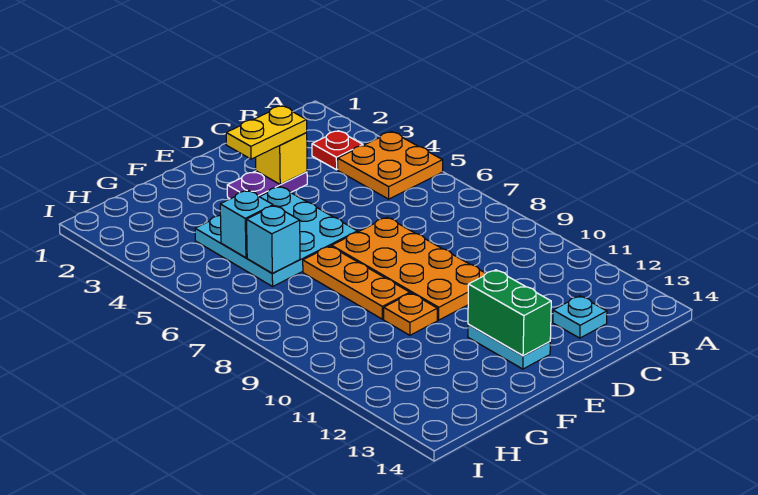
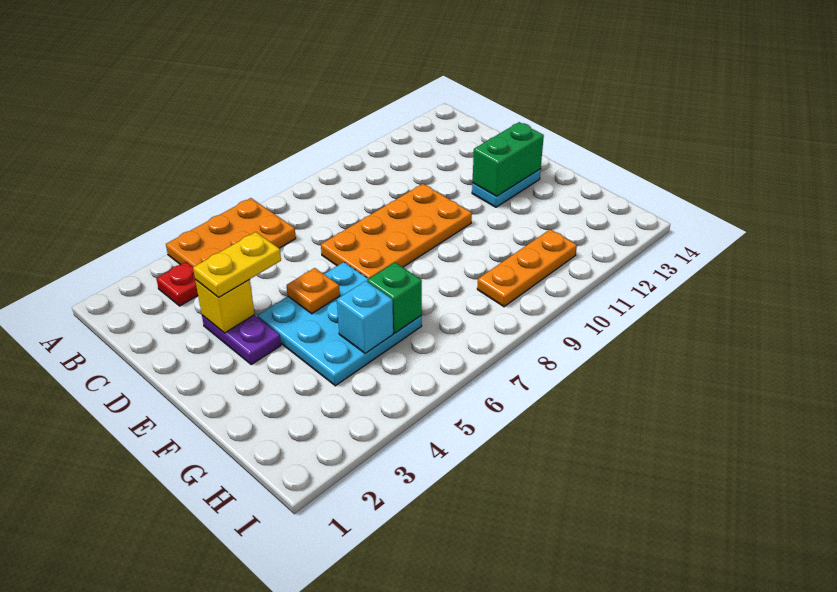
orange plate A4:B5 level 1 -> orange plate A4:B6 level 1
cyan plate C13 level 1 -> none
yellow plate D3:E3 level 3 -> yellow plate D3:D4 level 3
orange plate F7:F9 level 1 -> orange plate H9:H11 level 1
orange plate F10 level 1 -> orange plate E5 level 2
cyan brick G6 level 2 -> green brick G6 level 2

